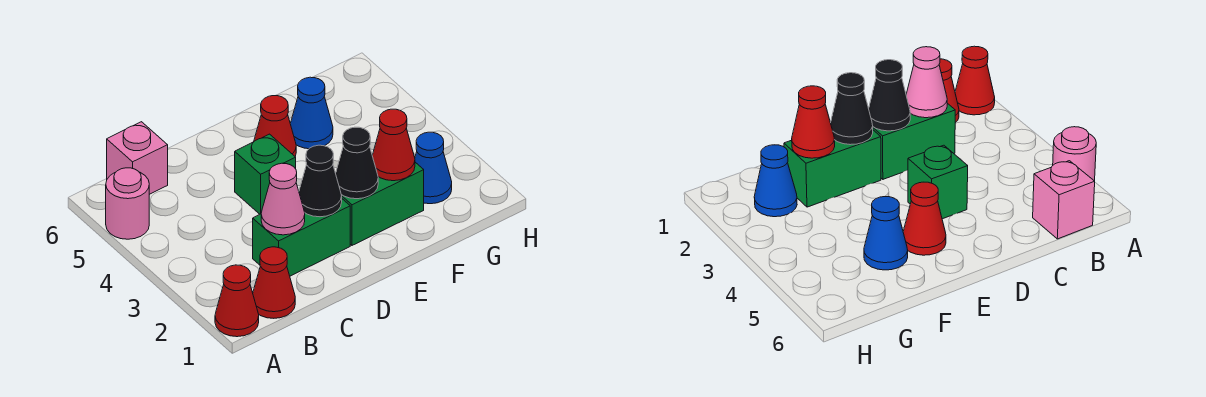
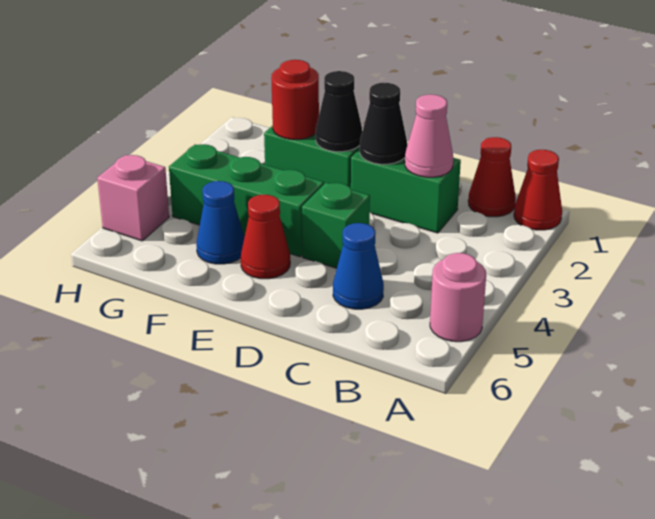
pink brick B6 level 1 -> pink brick H5 level 1
none -> green brick E4:G4 level 1
red cone F2 level 2 -> red round brick F2 level 2
blue cone G2 level 1 -> blue cone C5 level 1

